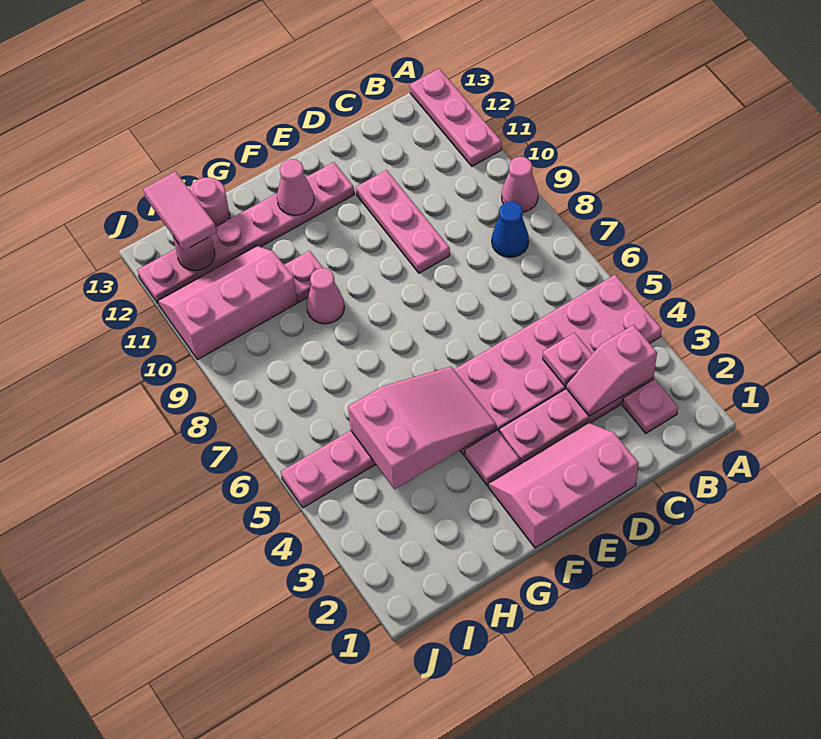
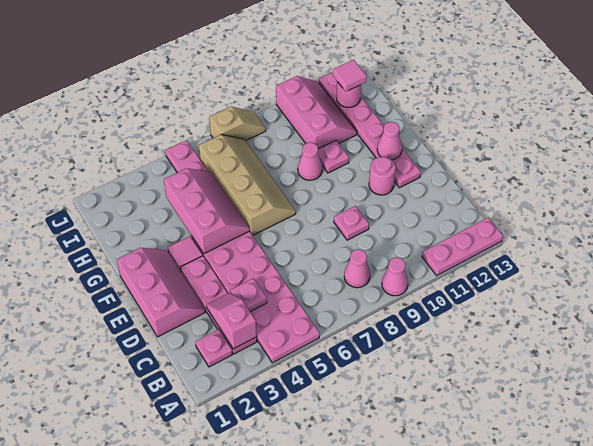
blue cone B8 level 1 -> pink cone B8 level 1
pink plate D9:D11 level 1 -> pink plate D9 level 1
pink slope F4:H5 level 2 top H -> pink slope F4:H5 level 2 top 4
none -> tan slope F6:I7 level 1 top 6
pink round brick H13 level 1 -> pink round brick E11 level 1
pink tile I12:I13 level 3 -> pink tile I12 level 3
none -> tan slope J7:J8 level 1 top 7

